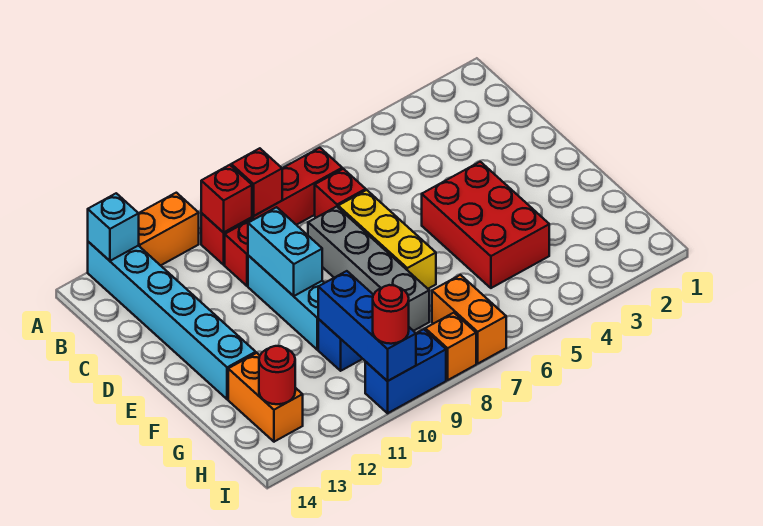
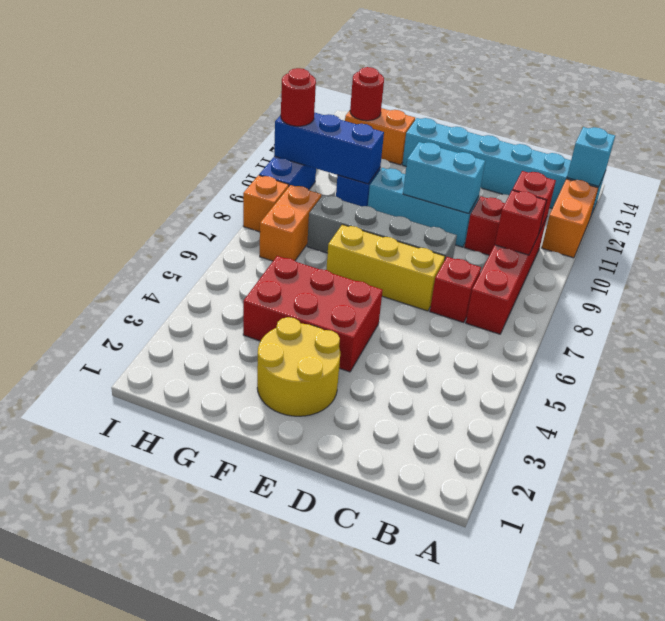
none -> yellow round brick E2:F3 level 1
orange brick H7:I7 level 1 -> orange brick H7:H8 level 1

